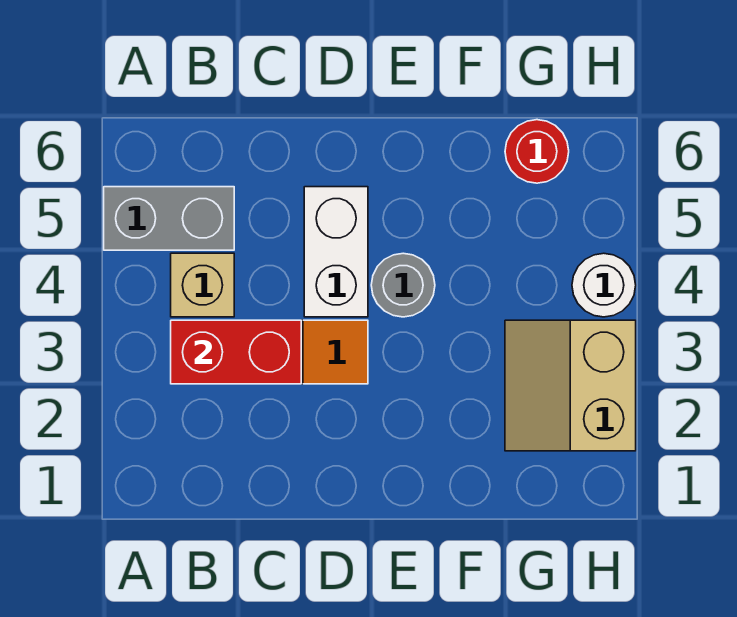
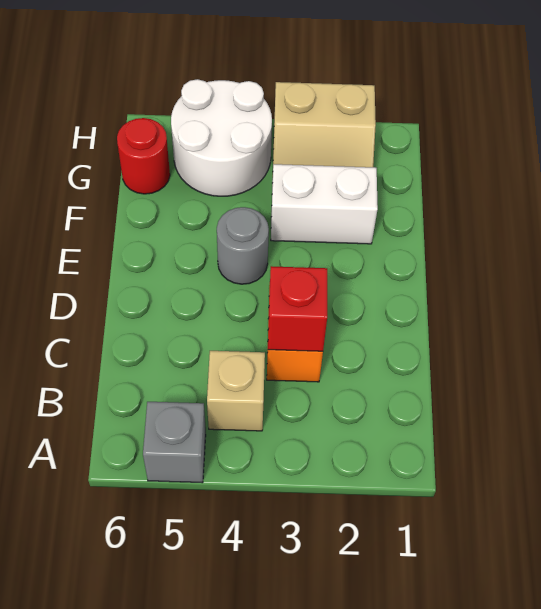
grey brick A5:B5 level 1 -> grey brick A5 level 1
red brick B3:C3 level 2 -> red brick C3 level 2
white brick D4:D5 level 1 -> white brick F2:F3 level 1
white round brick H4 level 1 -> white round brick G4:H5 level 1

